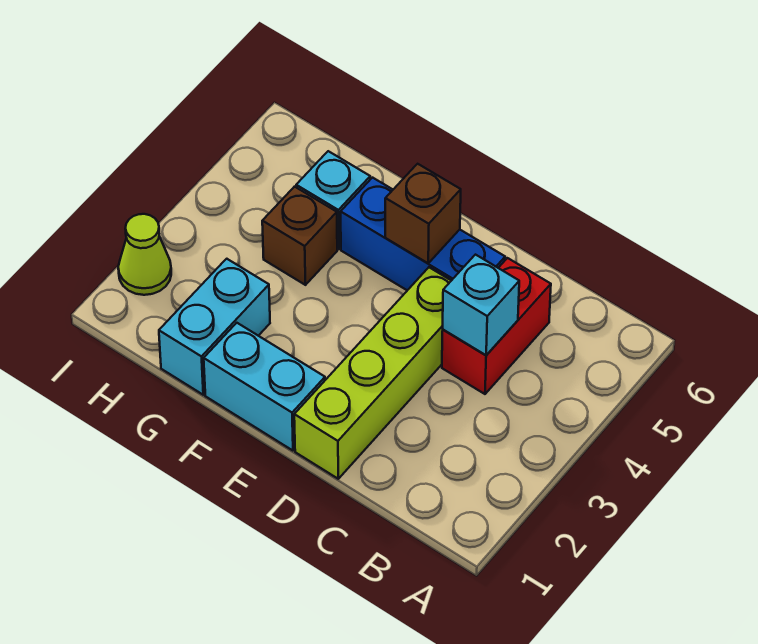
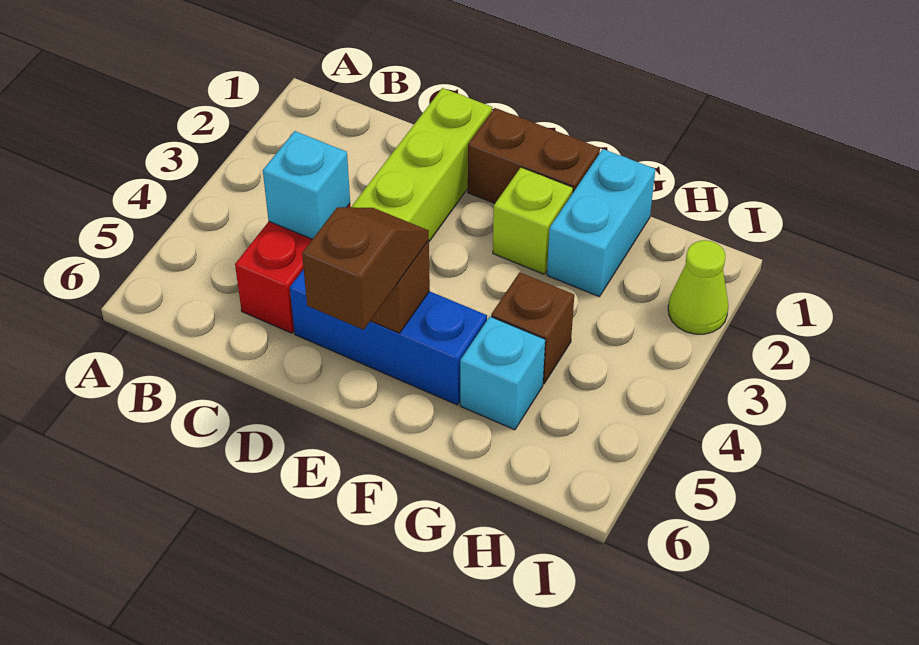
cyan brick E1:F1 level 1 -> brown brick E1:F1 level 1
none -> brown slope E5:E6 level 3 top 6
none -> lime brick F2 level 1

